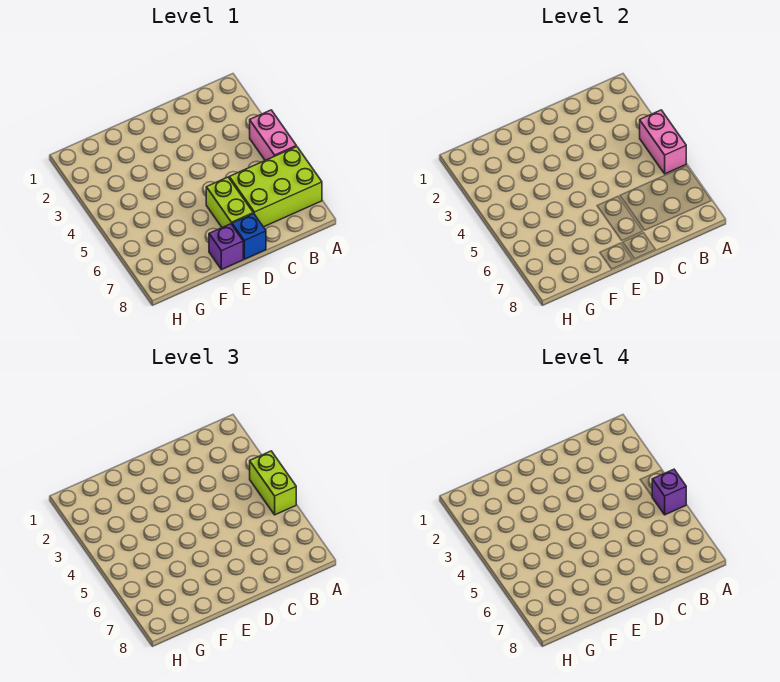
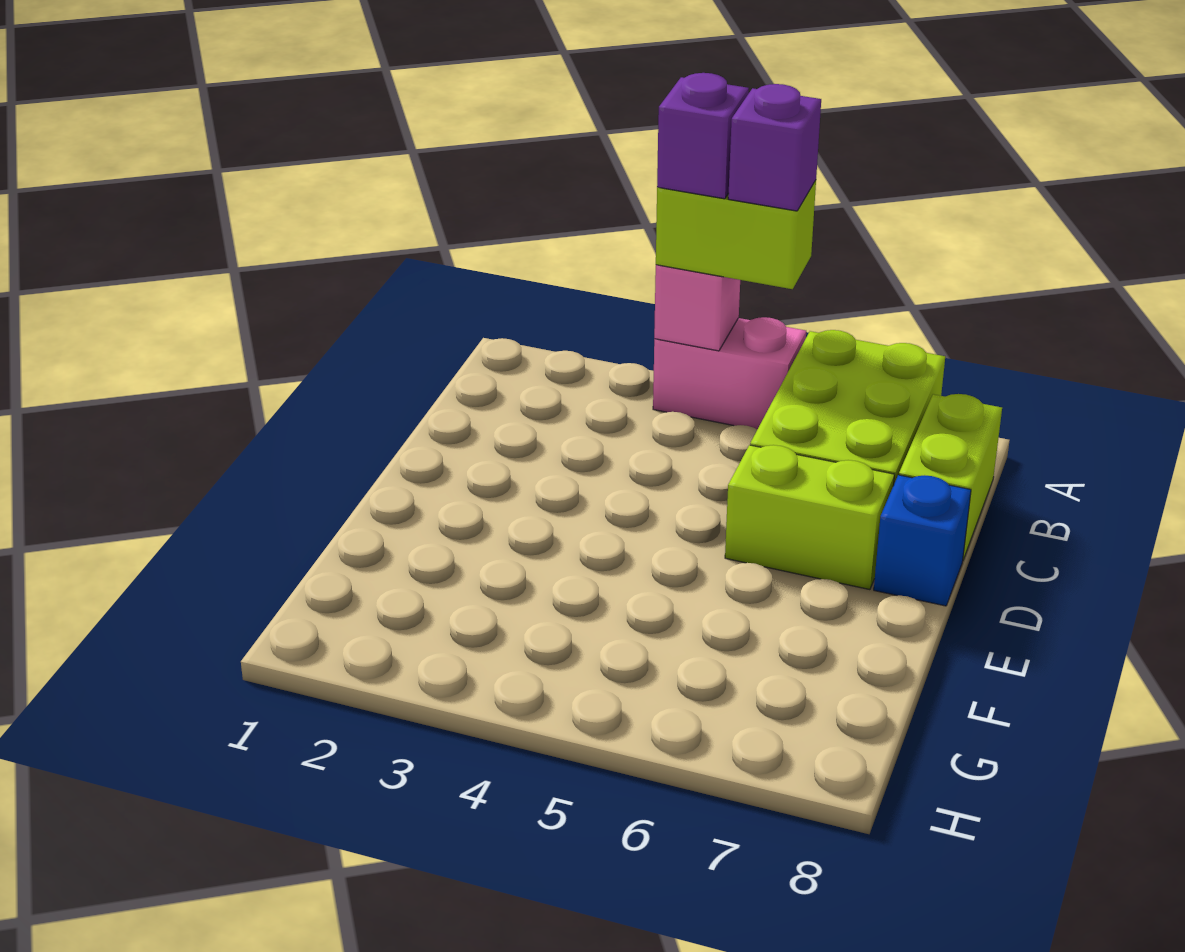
pink brick A4:A5 level 2 -> pink brick A4 level 2
none -> lime brick B8:C8 level 1
purple brick E8 level 1 -> purple brick A4 level 4

